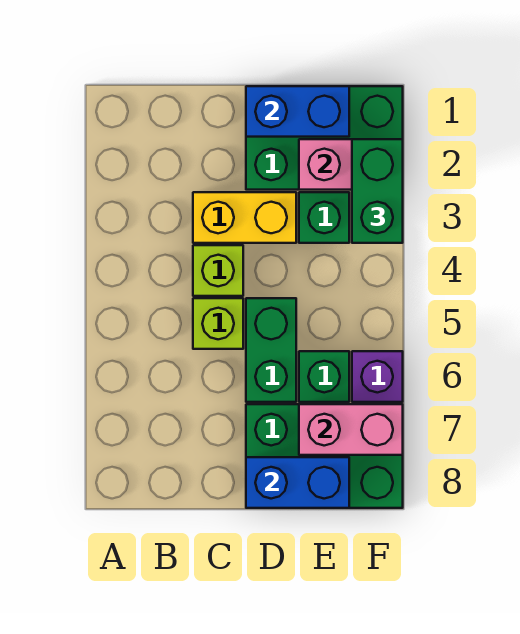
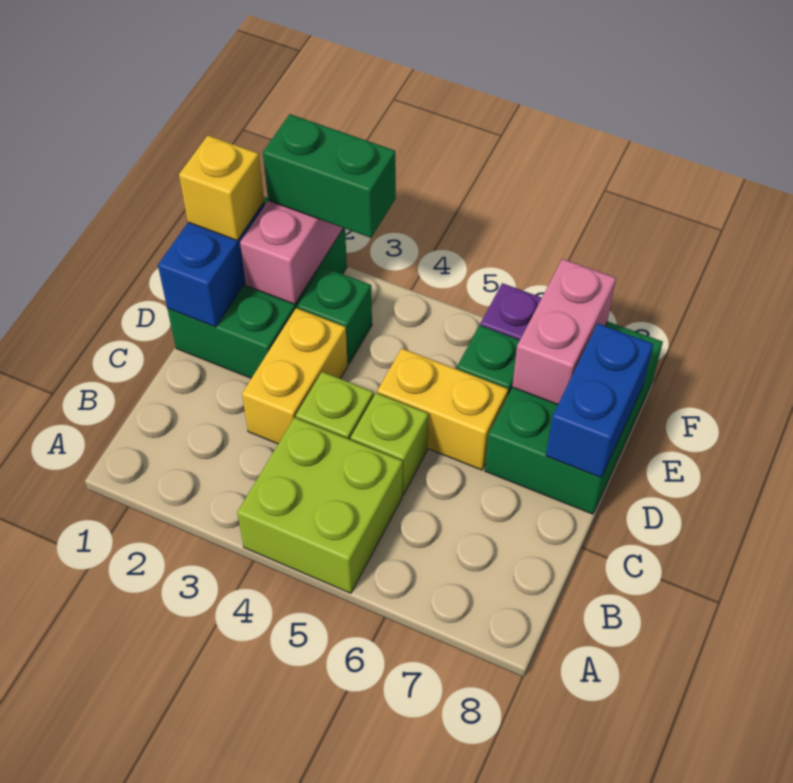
none -> lime brick A4:B5 level 1
green brick D5:D6 level 1 -> yellow brick D5:D6 level 1
none -> yellow brick E1 level 3

